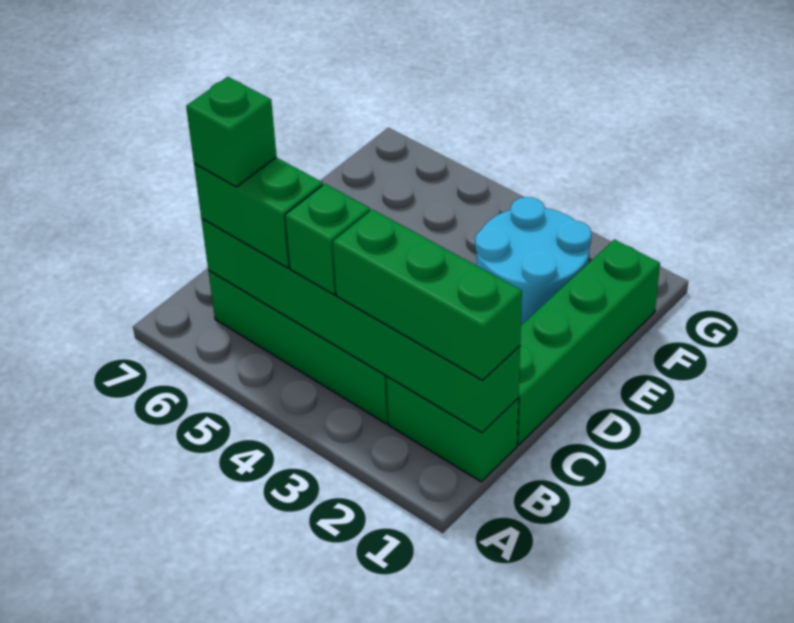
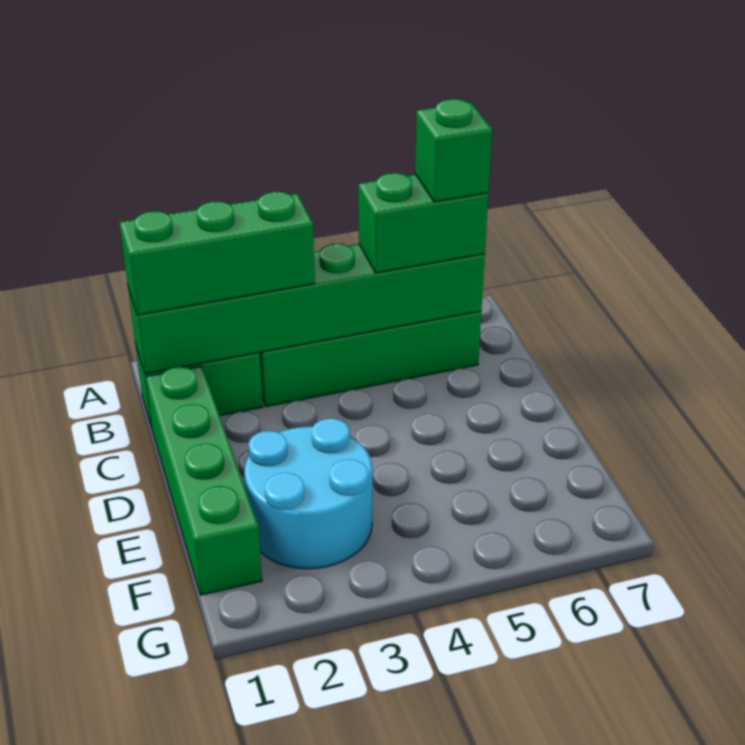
green brick B4 level 3 -> none

